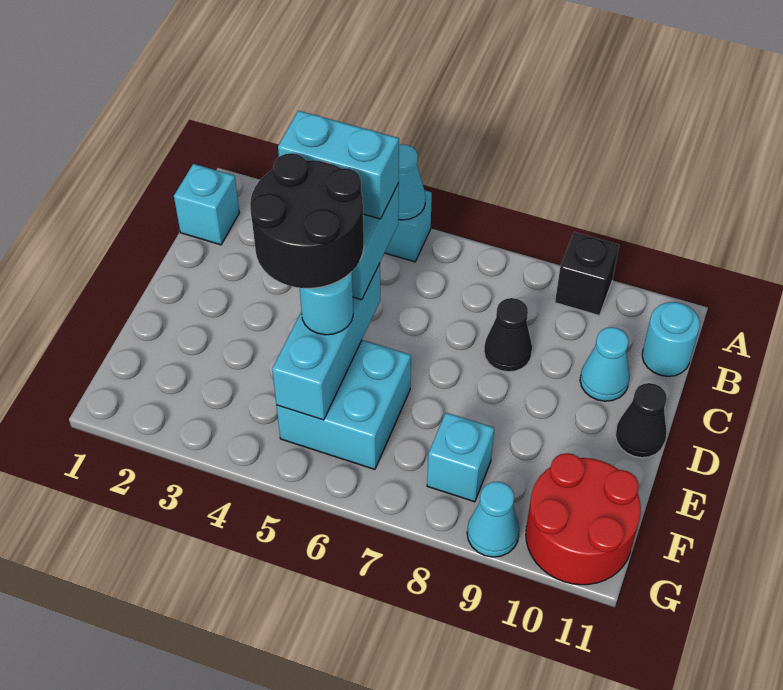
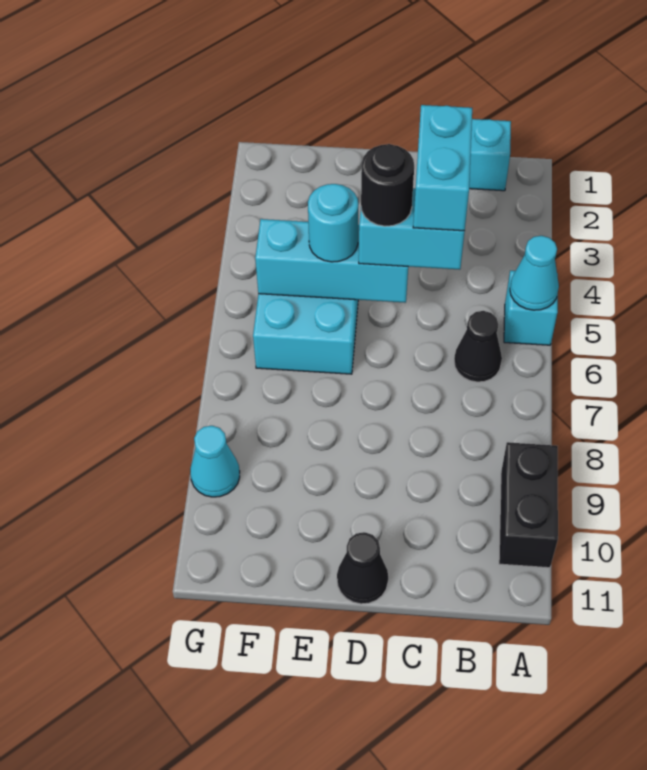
black brick A9 level 1 -> black brick A9:A10 level 1
cyan round brick B11 level 1 -> none
black cone C8 level 1 -> black cone B6 level 1
cyan cone C10 level 1 -> none
black round brick D4:E5 level 4 -> black round brick D5 level 4
cyan brick F8 level 1 -> none
red round brick F10:G11 level 1 -> none

